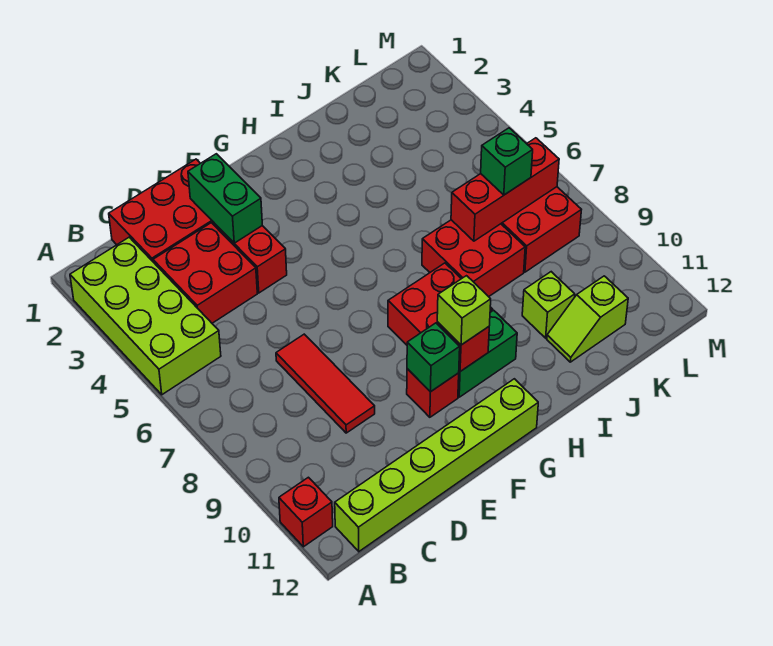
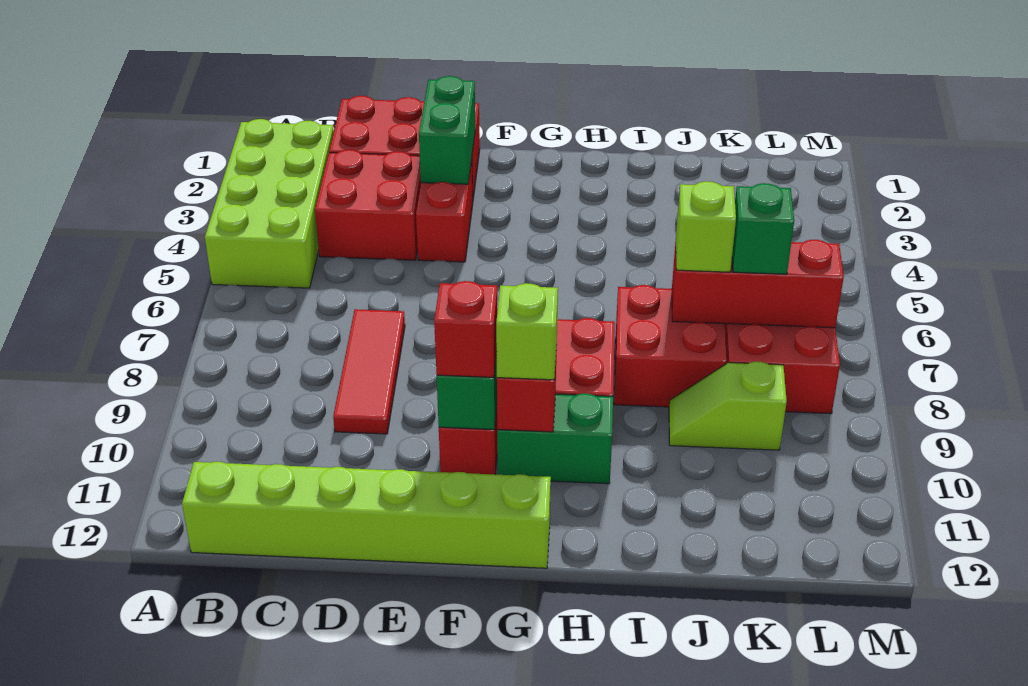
red brick A11 level 1 -> red brick F10 level 3
lime brick J10 level 1 -> lime brick J7 level 3
lime slope J11:K11 level 1 top K -> lime slope J9:K9 level 1 top K

